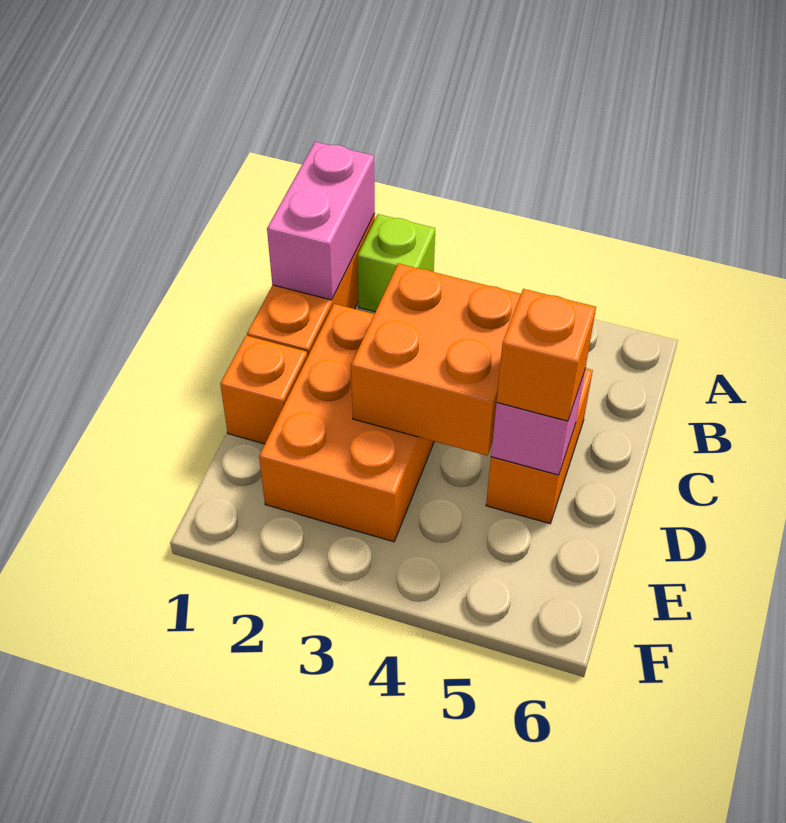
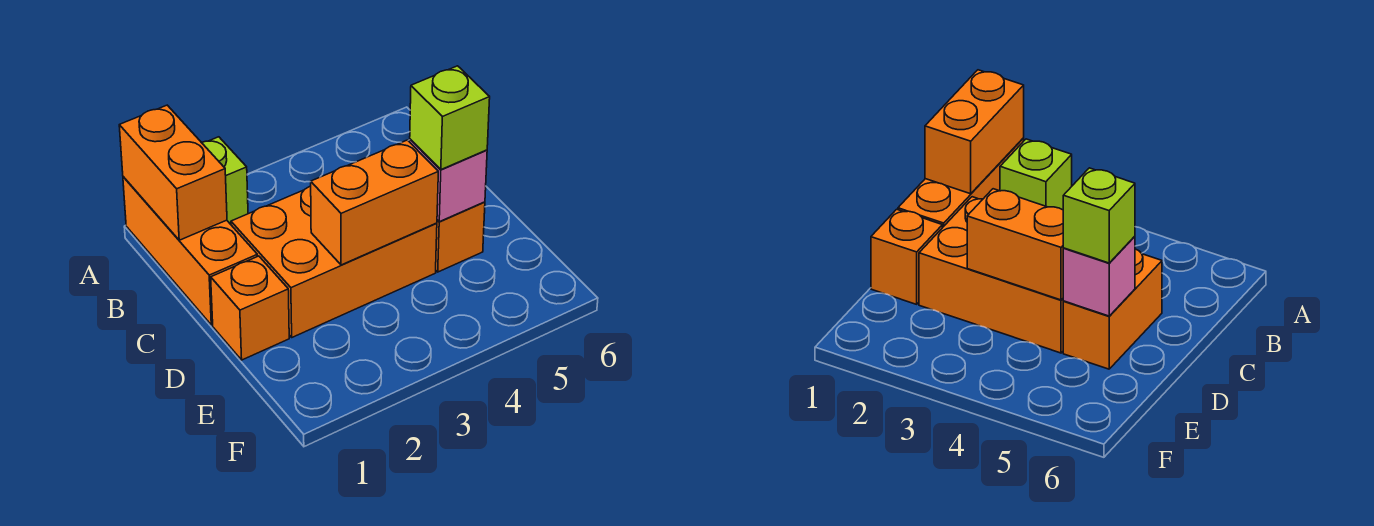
pink brick A1:B1 level 2 -> orange brick A1:B1 level 2
orange brick C2:E3 level 1 -> orange brick C2:D4 level 1
orange brick C3:D4 level 2 -> orange brick D3:D4 level 2
orange brick D5 level 3 -> lime brick D5 level 3

